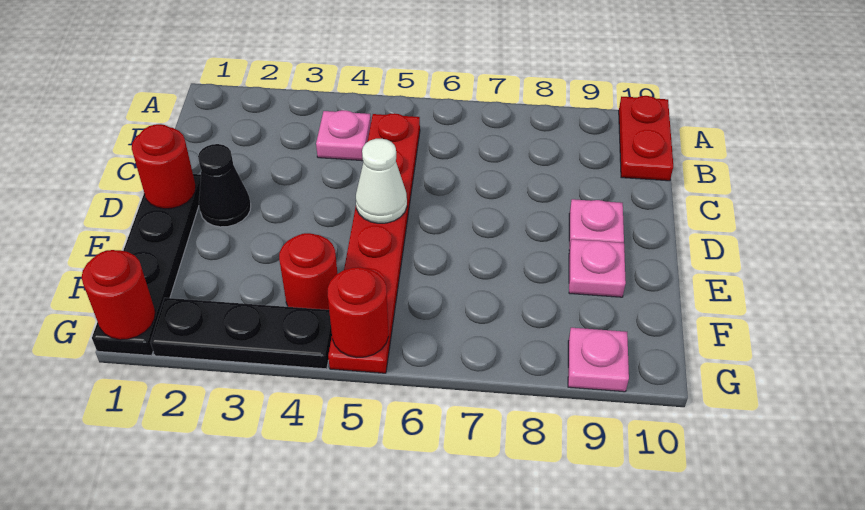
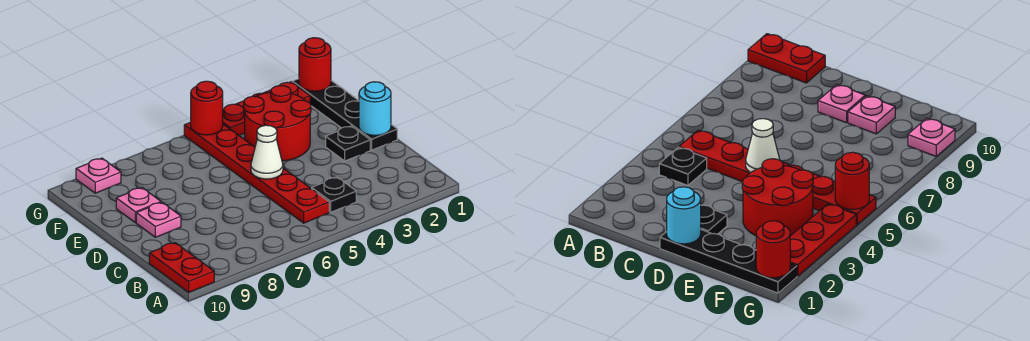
pink plate B4 level 1 -> black plate B4 level 1
red round brick D1 level 2 -> cyan round brick D1 level 2
black cone D2 level 1 -> black plate D2 level 1
red round brick F4 level 1 -> red round brick E3:F4 level 1
black plate G2:G4 level 1 -> red plate G2:G4 level 1

